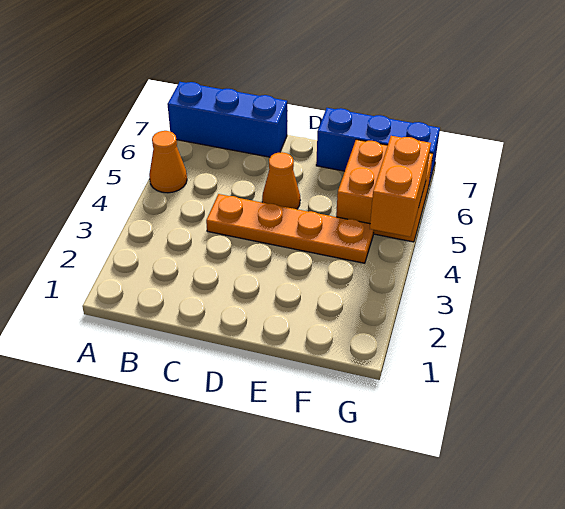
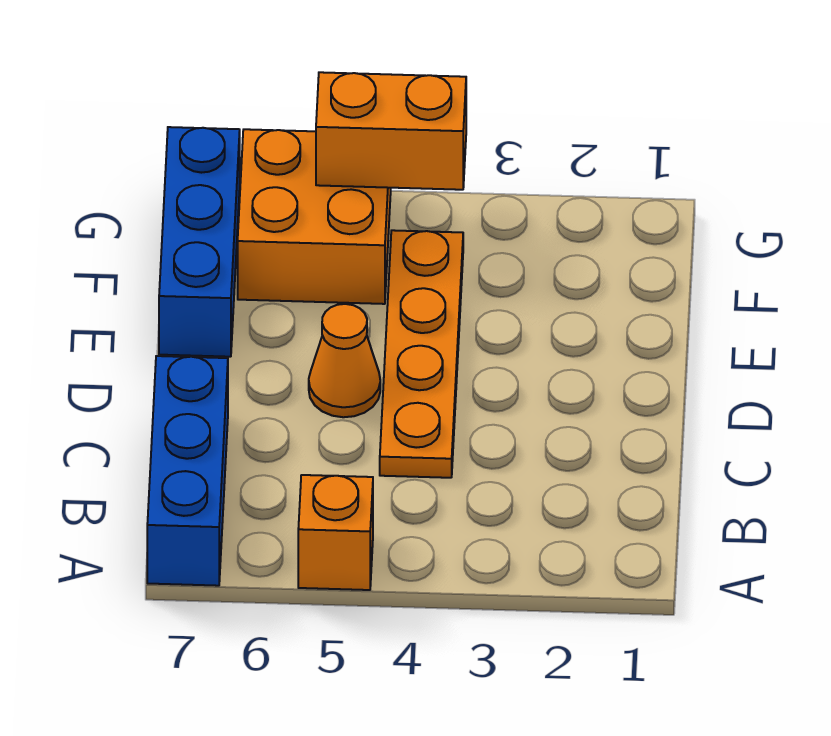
orange cone A5 level 1 -> orange brick A5 level 1

